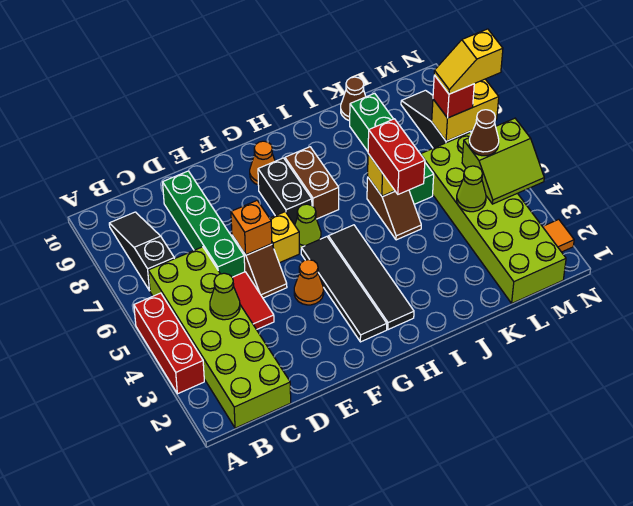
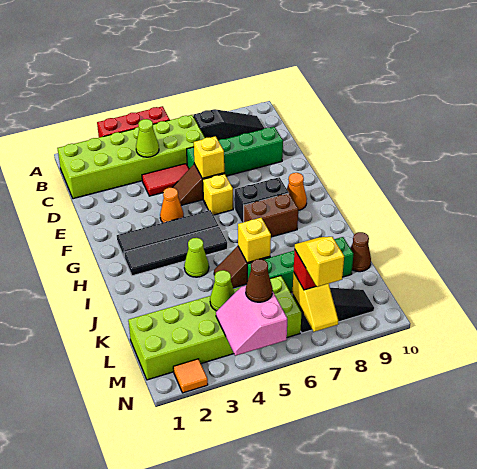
orange brick E6 level 2 -> yellow brick E6 level 2
lime cone G6 level 1 -> lime cone I4 level 1
red brick J5:J6 level 3 -> none
lime slope M4:N5 level 2 top 5 -> pink slope M4:N5 level 2 top 5
yellow brick M7:N7 level 2 -> yellow slope M7:N7 level 2 top M

